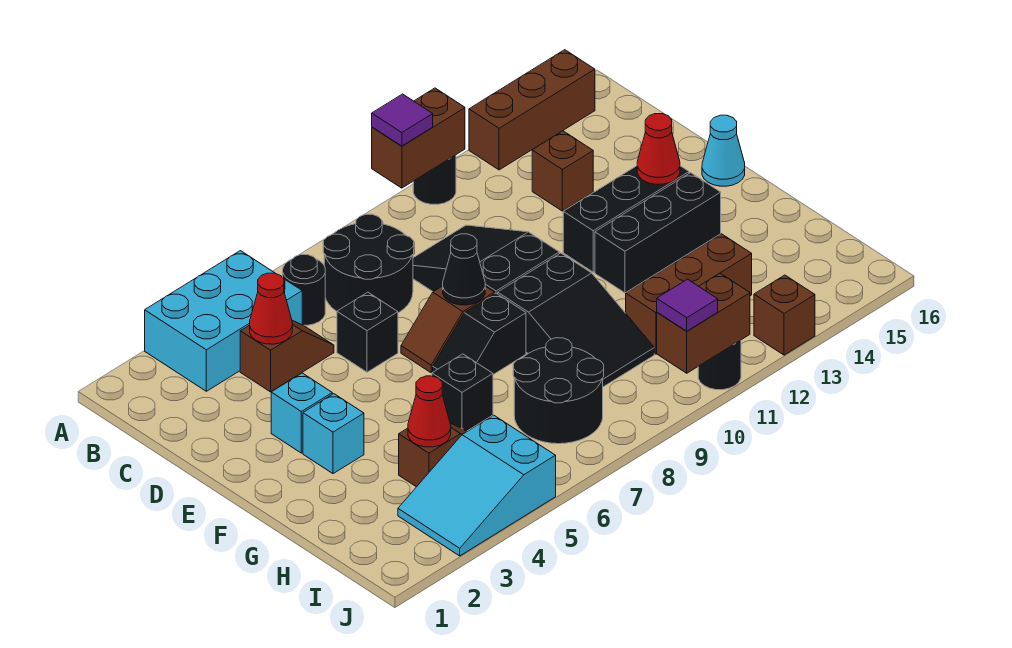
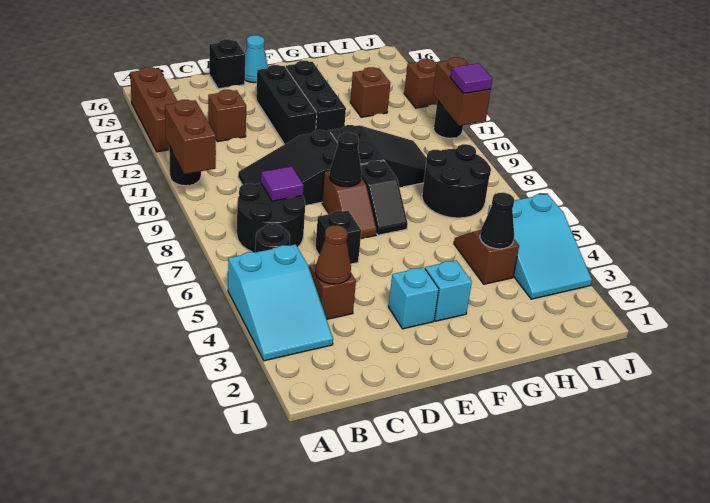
cyan brick A3:B5 level 1 -> cyan slope A3:B5 level 1 top 5
purple tile A10 level 3 -> purple tile C8 level 2
red cone C4 level 2 -> brown cone C4 level 2
red cone E14 level 2 -> none
black brick G6 level 1 -> black brick D16 level 1
red cone H4 level 2 -> black cone H4 level 2
brown brick H11:H13 level 1 -> brown brick H13 level 1

